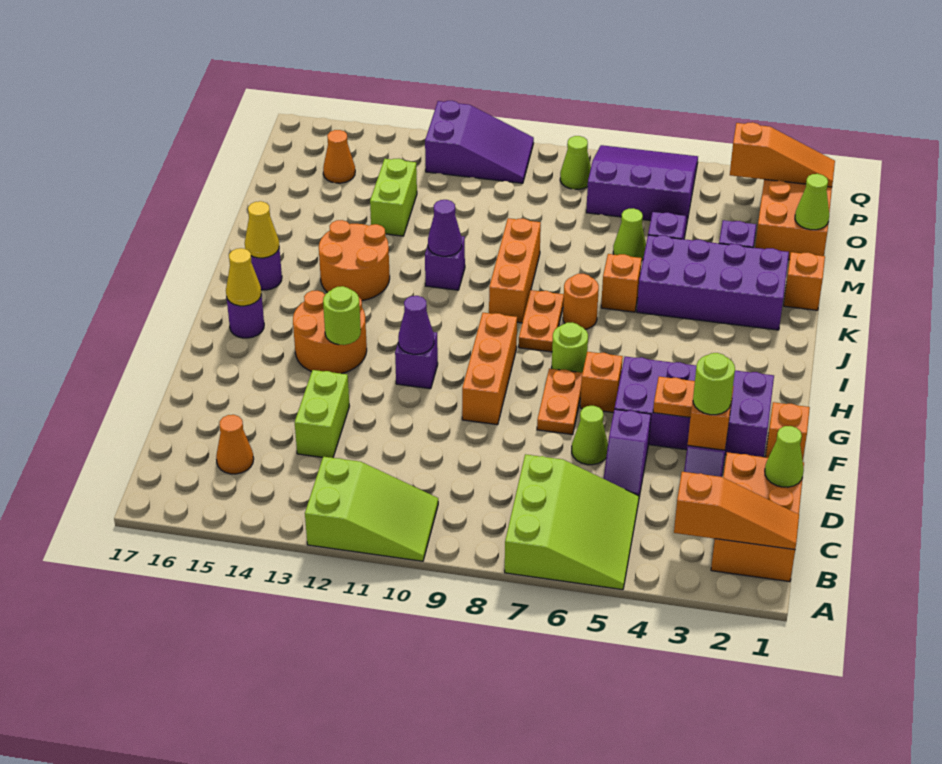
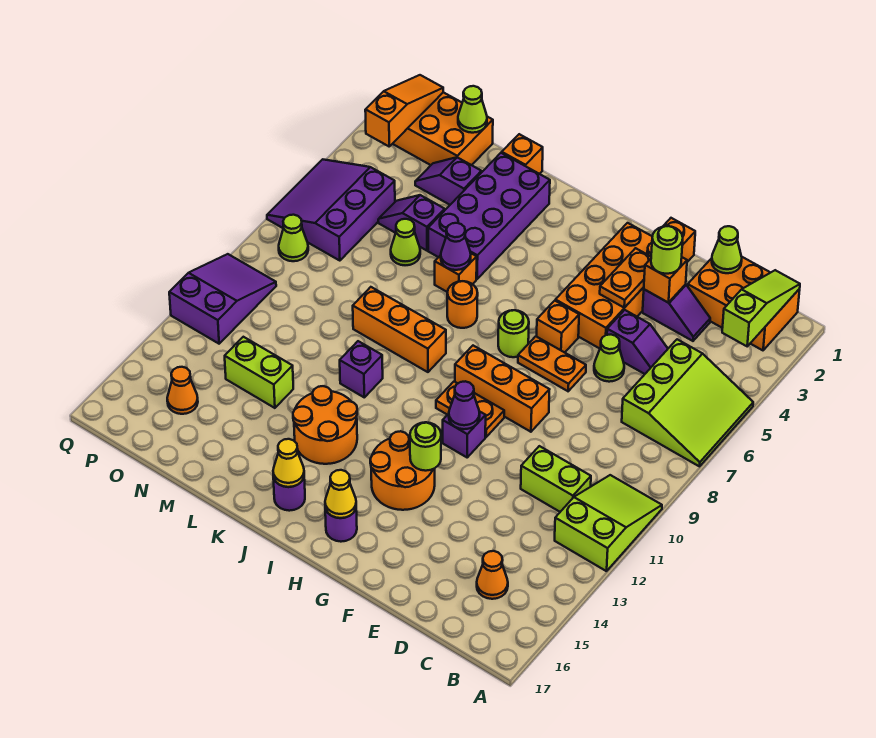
lime slope A5:C7 level 1 top 7 -> lime slope A5:C7 level 1 top C
orange slope B1:B3 level 2 top 3 -> lime slope B1:B3 level 2 top 3
lime brick D13:E13 level 1 -> lime brick C11:D11 level 1
purple brick F2:G5 level 1 -> orange brick F2:G5 level 1
orange plate I8:J8 level 1 -> orange plate G10:H10 level 1
purple cone K11 level 2 -> purple cone K6 level 2

